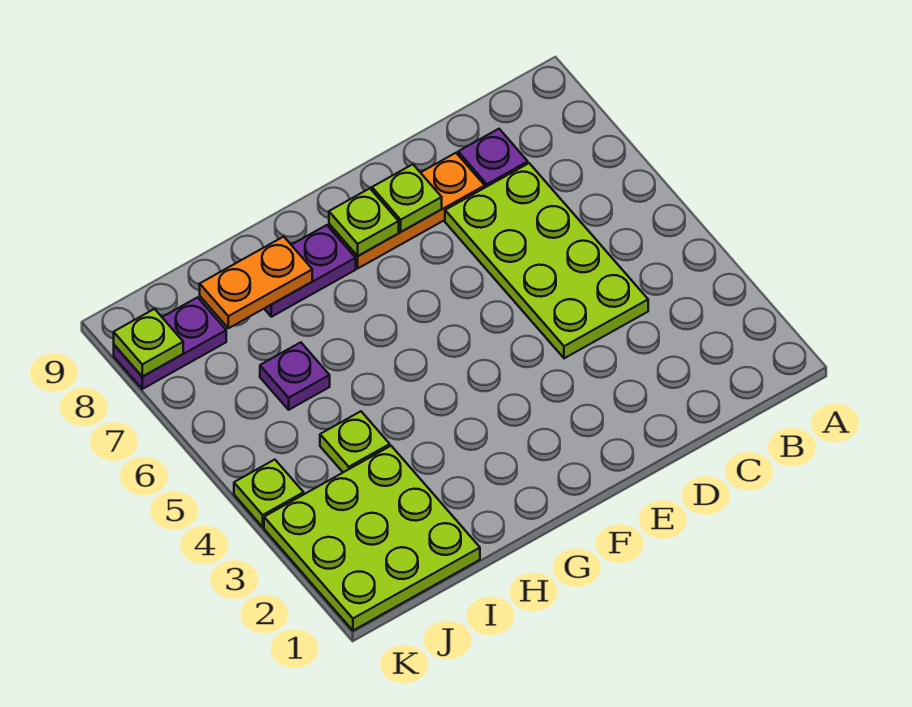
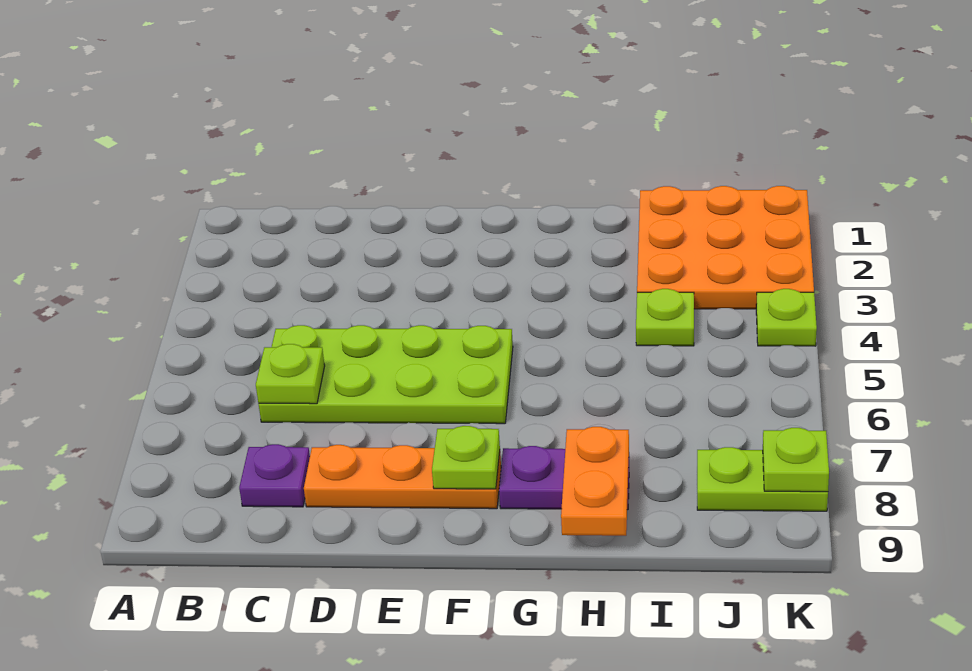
lime plate C4:D7 level 1 -> lime plate C5:F6 level 1
lime plate E8 level 2 -> lime plate C6 level 2
orange plate H8:I8 level 2 -> orange plate H8:H9 level 2
lime plate I1:K3 level 1 -> orange plate I1:K3 level 1
purple plate I6 level 1 -> none
purple plate J8:K8 level 1 -> lime plate J8:K8 level 1

